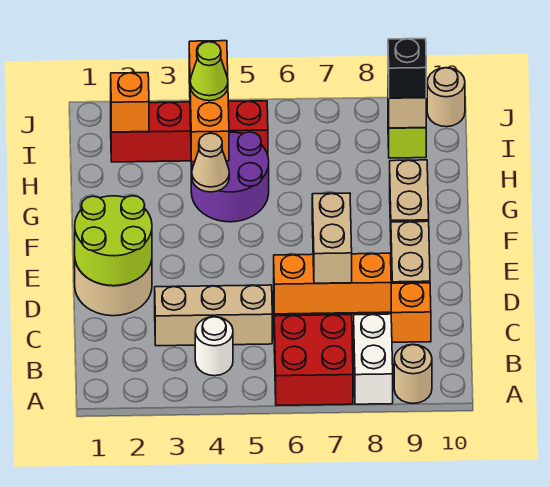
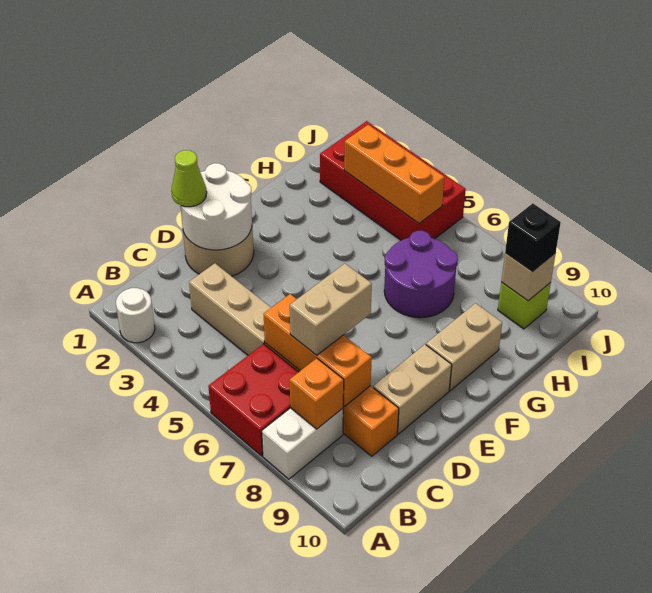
tan round brick A9 level 1 -> none
white round brick B4 level 1 -> white round brick A2 level 1
lime round brick D1:E2 level 2 -> white round brick D1:E2 level 2
purple round brick G4:H5 level 1 -> purple round brick G6:H7 level 1
tan cone G4 level 2 -> none
orange brick H4:J4 level 2 -> orange brick I3:I5 level 2
red brick I2:I5 level 1 -> red brick I2:J5 level 1
orange brick I2 level 2 -> orange brick B8 level 2
lime cone I4 level 3 -> lime cone D1 level 3
tan round brick J10 level 1 -> none

